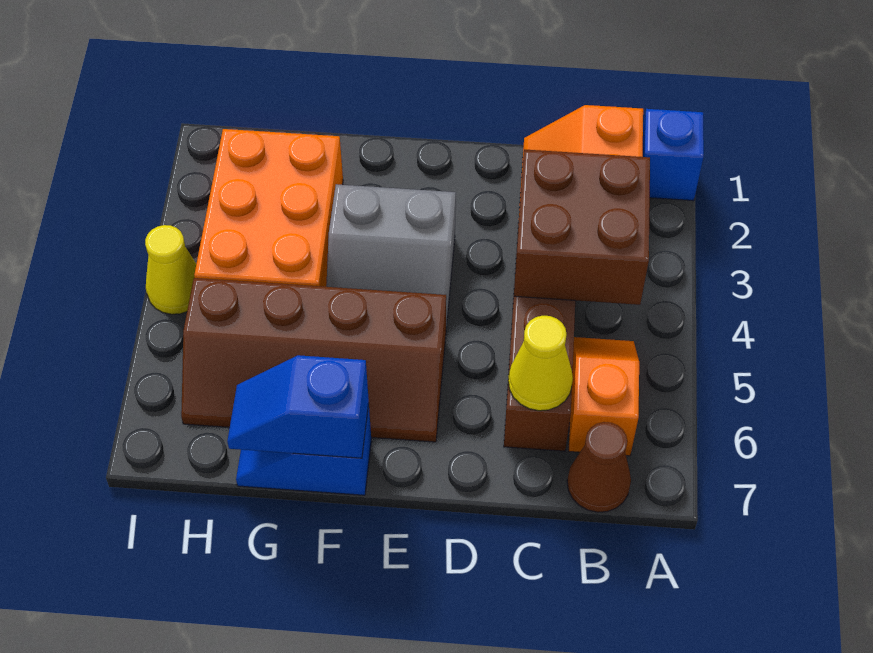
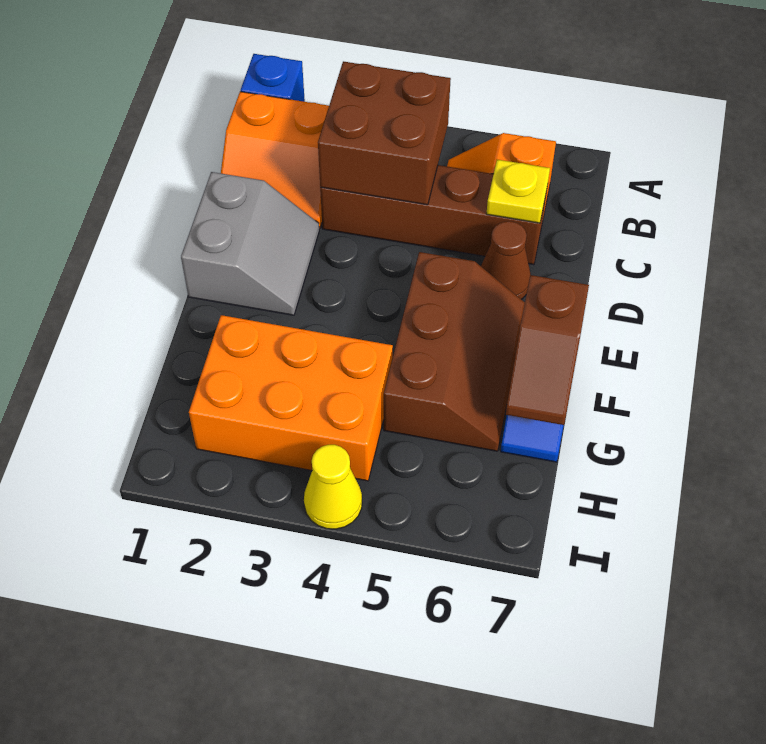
brown cone B7 level 1 -> brown cone D6 level 1
yellow cone C6 level 2 -> yellow plate C6 level 2
grey slope E3:F4 level 1 top 3 -> grey slope D1:E2 level 1 top 1
brown slope E5:H6 level 1 top 5 -> brown slope E5:G6 level 1 top 5
blue slope F7:G7 level 2 top F -> brown slope F7:G7 level 2 top F

